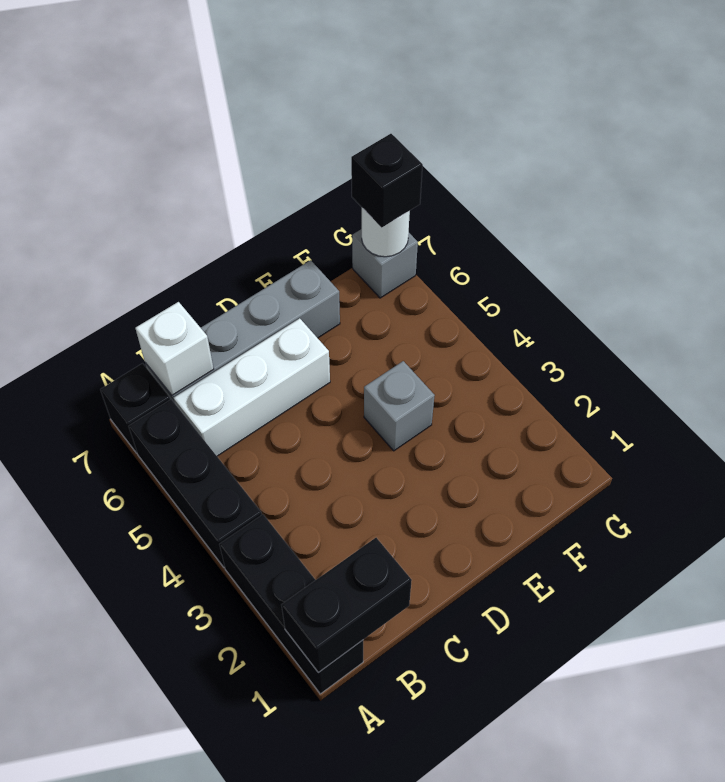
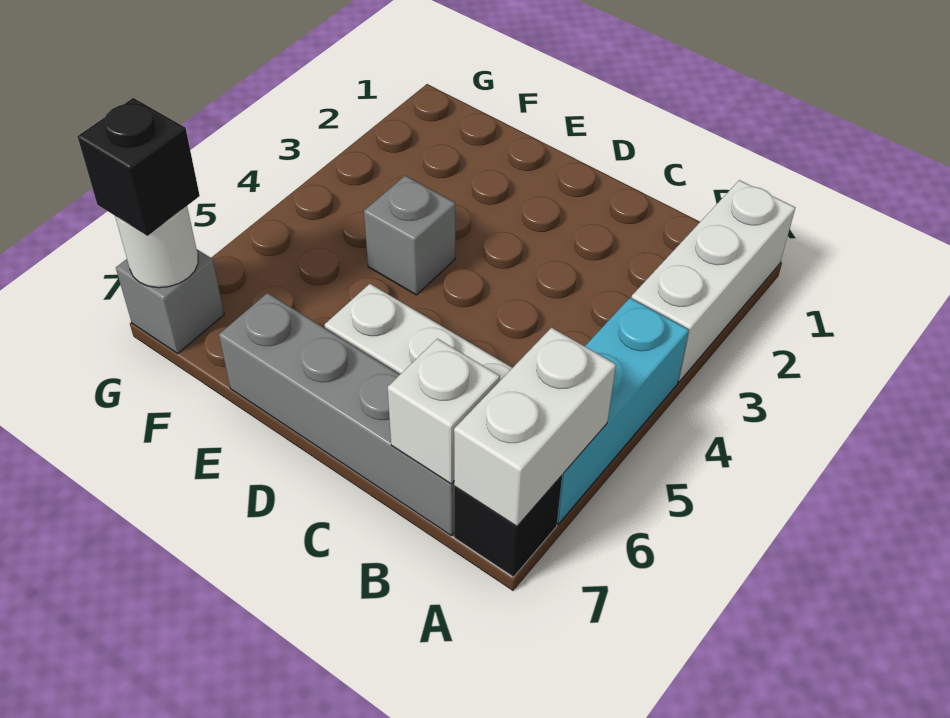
black brick A1:A3 level 1 -> white brick A1:A3 level 1
black brick A1:B1 level 2 -> none
black brick A4:A6 level 1 -> cyan brick A4:A6 level 1
none -> white brick A6:A7 level 2

